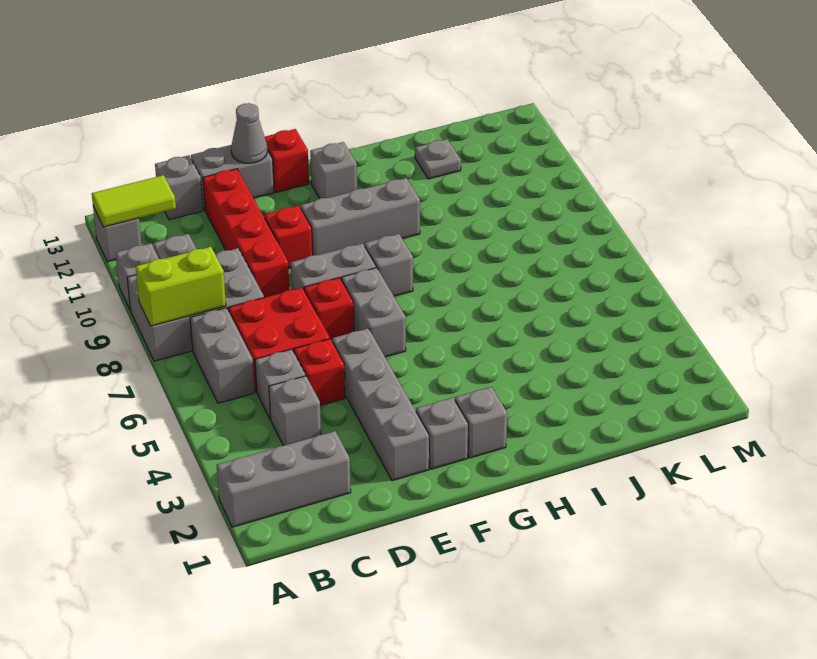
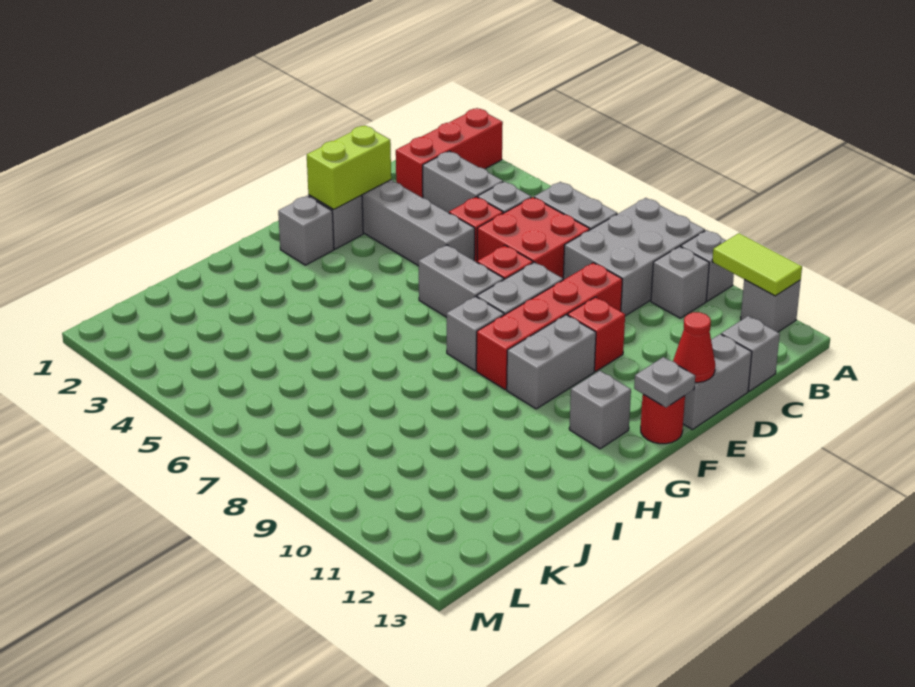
grey brick A2:C2 level 1 -> red brick A2:C2 level 1
lime brick A8:B8 level 2 -> lime brick E2:F2 level 2
lime tile A12:B12 level 2 -> lime tile A11:A12 level 2
grey brick C4 level 1 -> grey brick C3:C4 level 1
red brick D9:D12 level 1 -> red brick D9:G9 level 1
grey cone E13 level 2 -> red cone E13 level 2
grey brick F10:H10 level 1 -> grey brick F10:G10 level 1
red brick F13 level 1 -> red round brick F13 level 1
grey plate J12 level 1 -> grey plate F13 level 2

